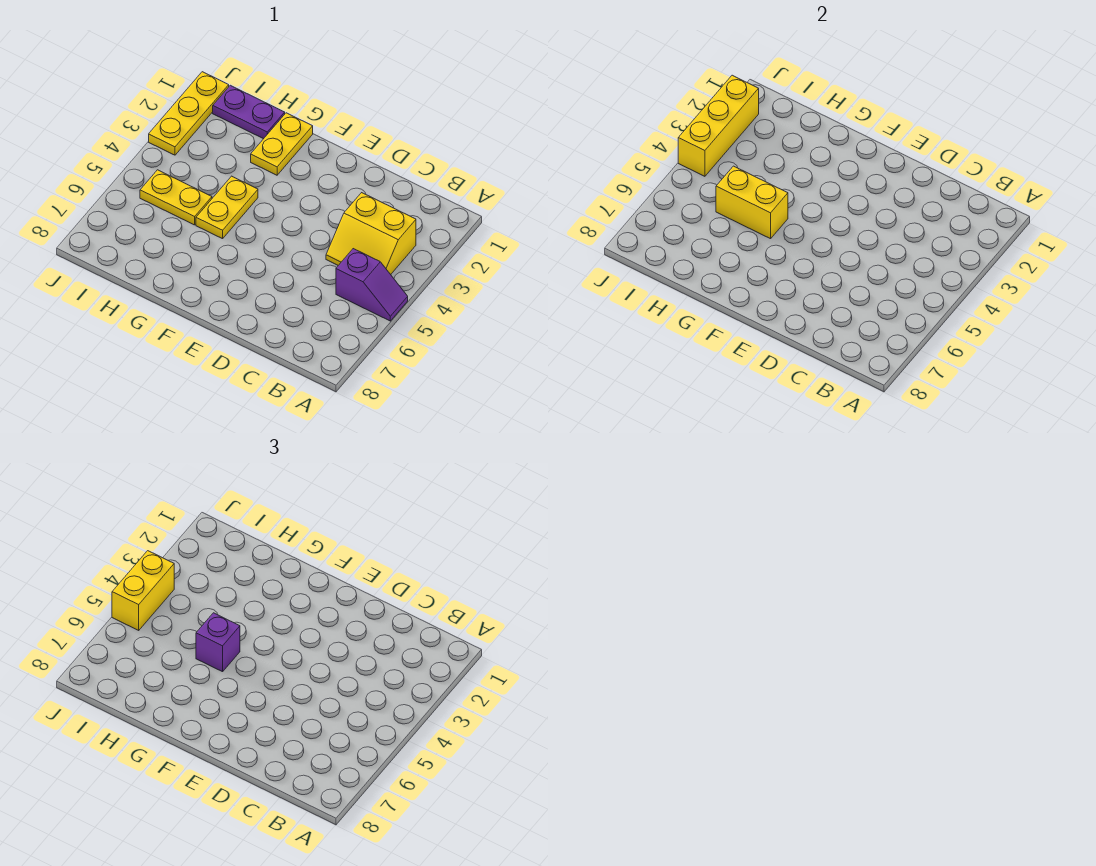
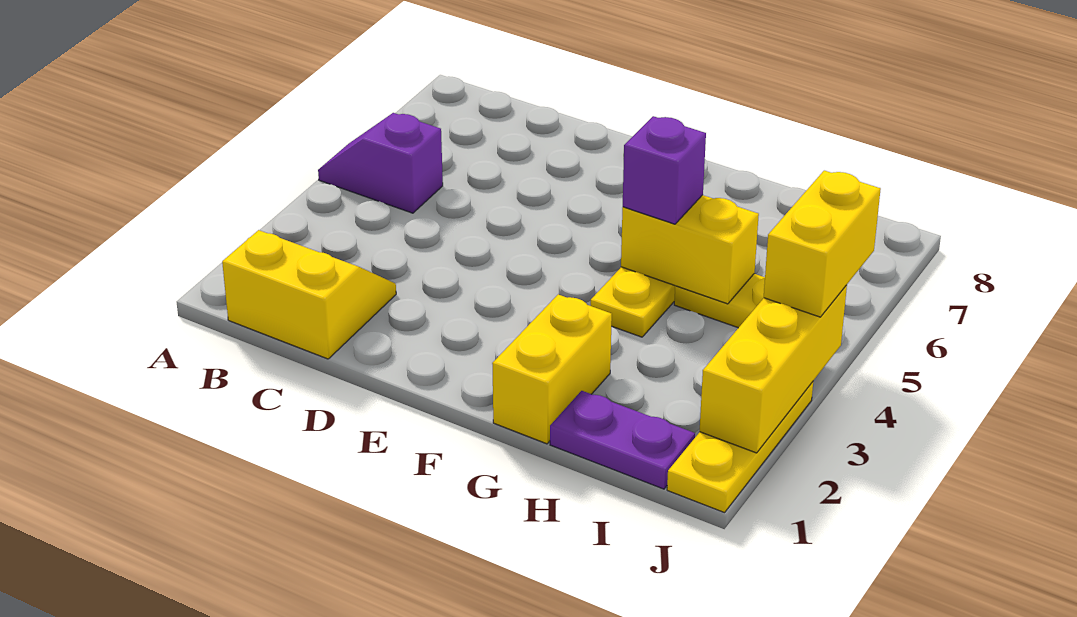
yellow slope B3:C4 level 1 top 3 -> yellow slope B1:C2 level 1 top 1
yellow plate G1:G2 level 1 -> yellow brick G1:G2 level 1

